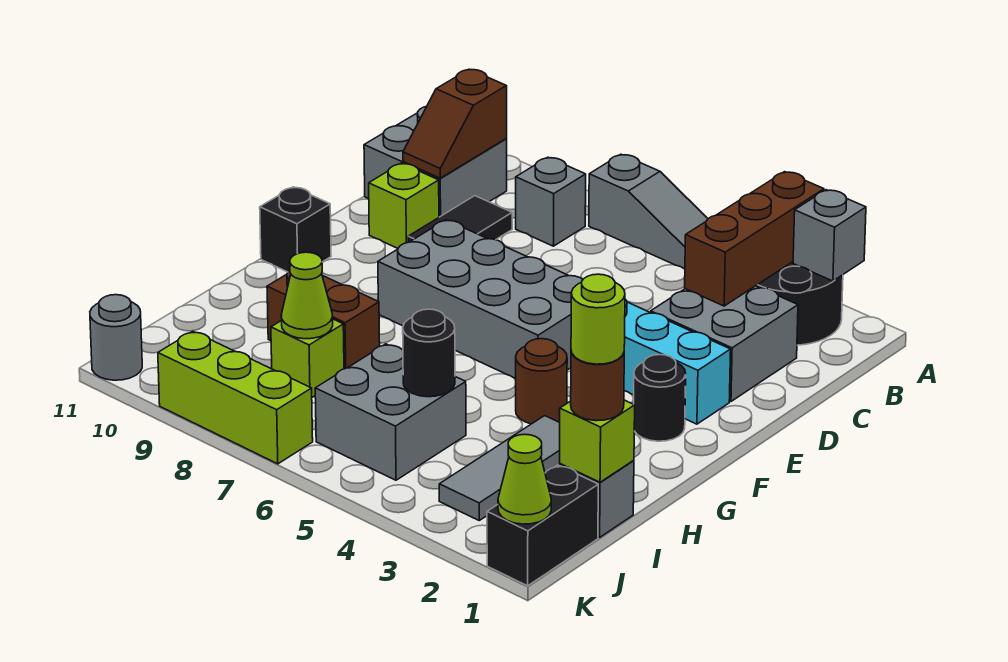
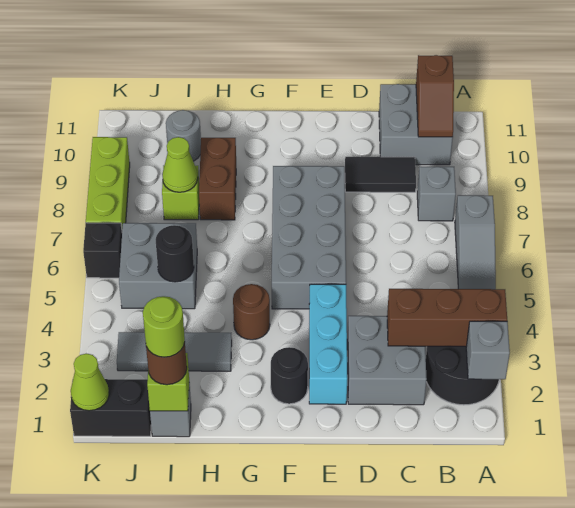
brown slope B10:C10 level 2 top B -> brown slope B10:B11 level 2 top 11
lime brick D10 level 1 -> none
black brick F11 level 1 -> black brick K6 level 1
grey round brick K11 level 1 -> grey round brick I10 level 1

